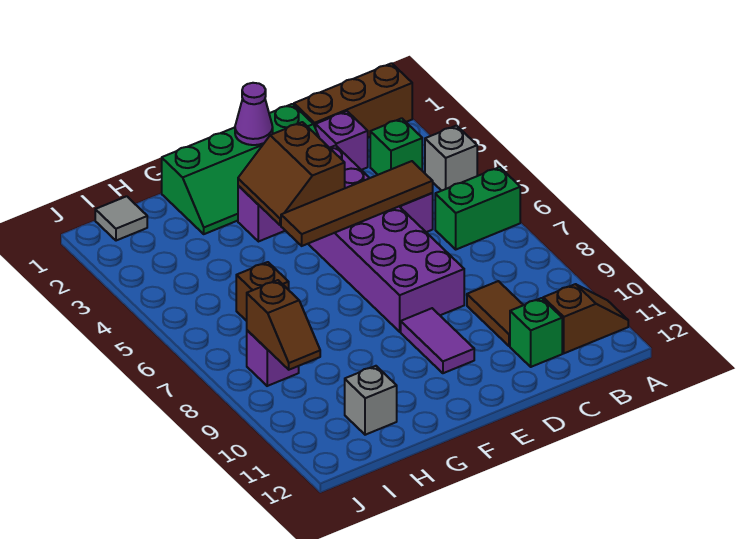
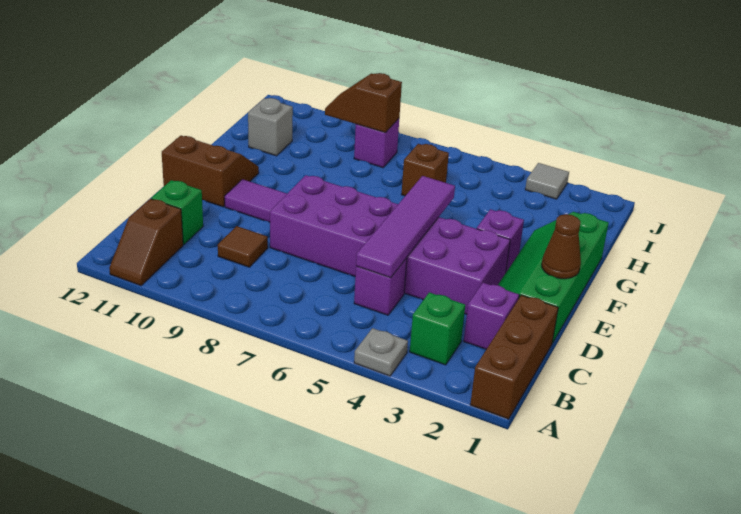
grey brick A4 level 1 -> grey plate A4 level 1
green brick A6:B6 level 1 -> none
brown tile C5:F5 level 2 -> purple tile C5:F5 level 2
brown tile C9:C10 level 1 -> brown tile C9 level 1
purple cone E1 level 2 -> brown cone E1 level 2
brown slope E3:F4 level 2 top E -> brown slope E11:F12 level 1 top E
grey tile I1 level 1 -> grey tile J3 level 1

